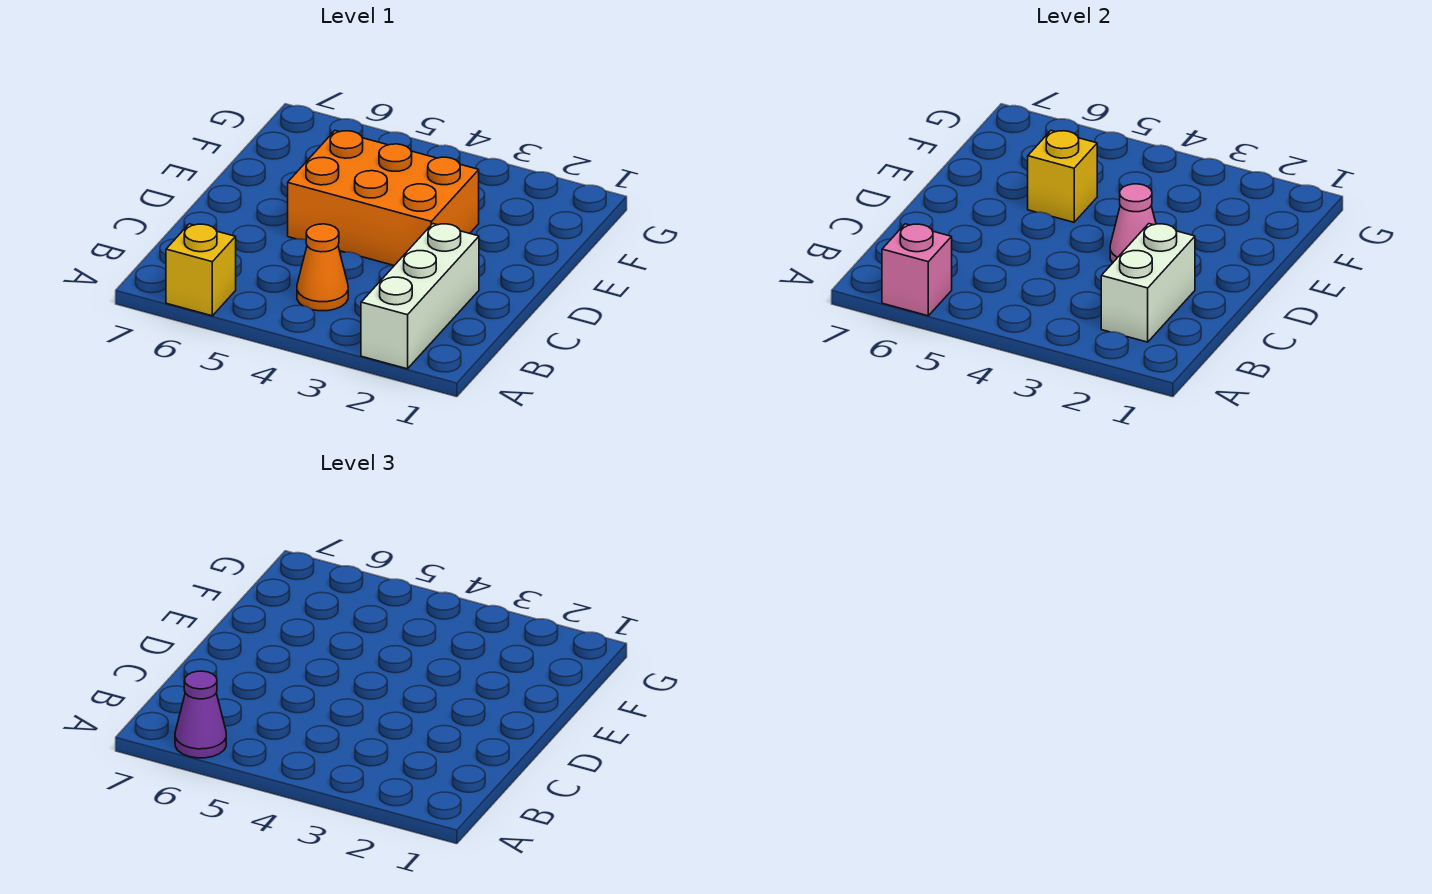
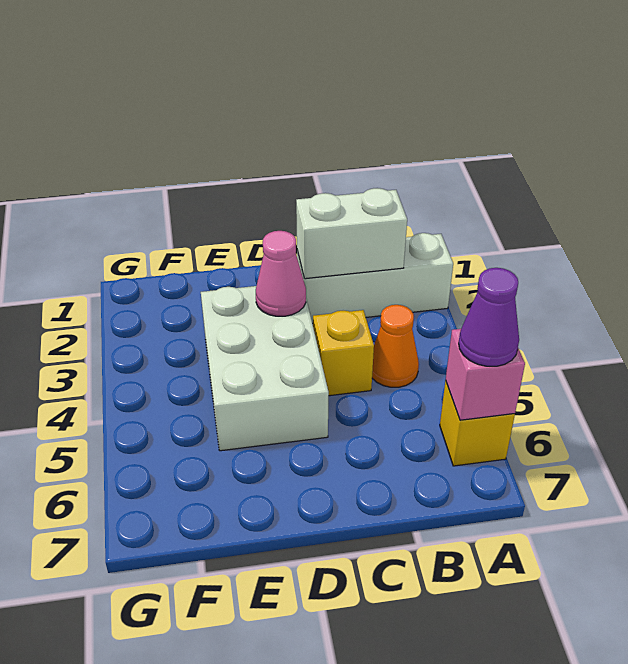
orange brick D3:E5 level 1 -> white brick D3:E5 level 1
yellow brick E5 level 2 -> yellow brick C4 level 1

